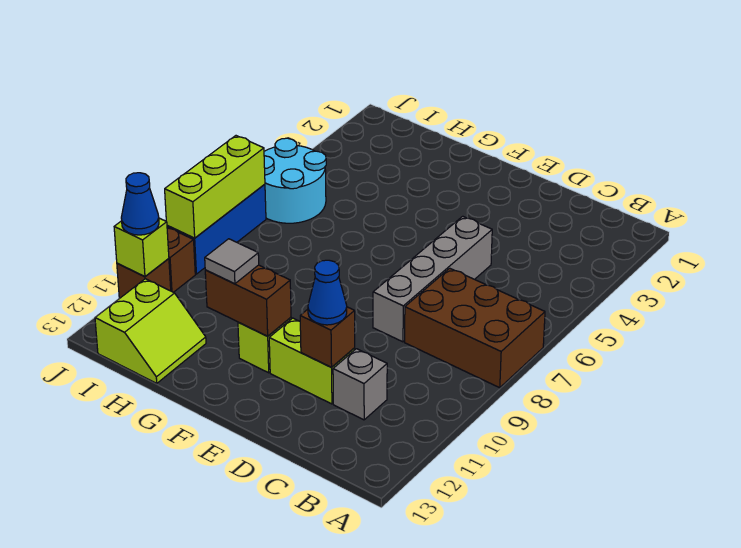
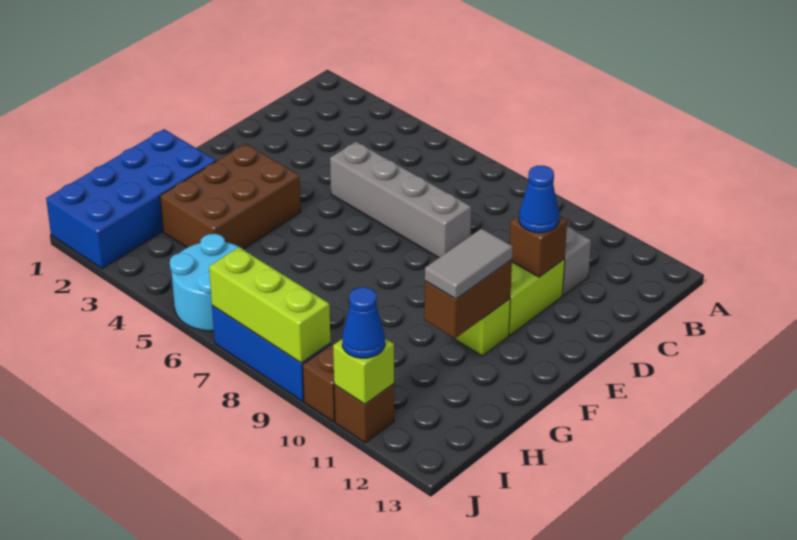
brown brick A7:C8 level 1 -> brown brick F3:H4 level 1
none -> blue brick G1:J2 level 1
grey tile G11 level 3 -> grey tile F11:G11 level 3
lime slope H12:I13 level 1 top I -> none

